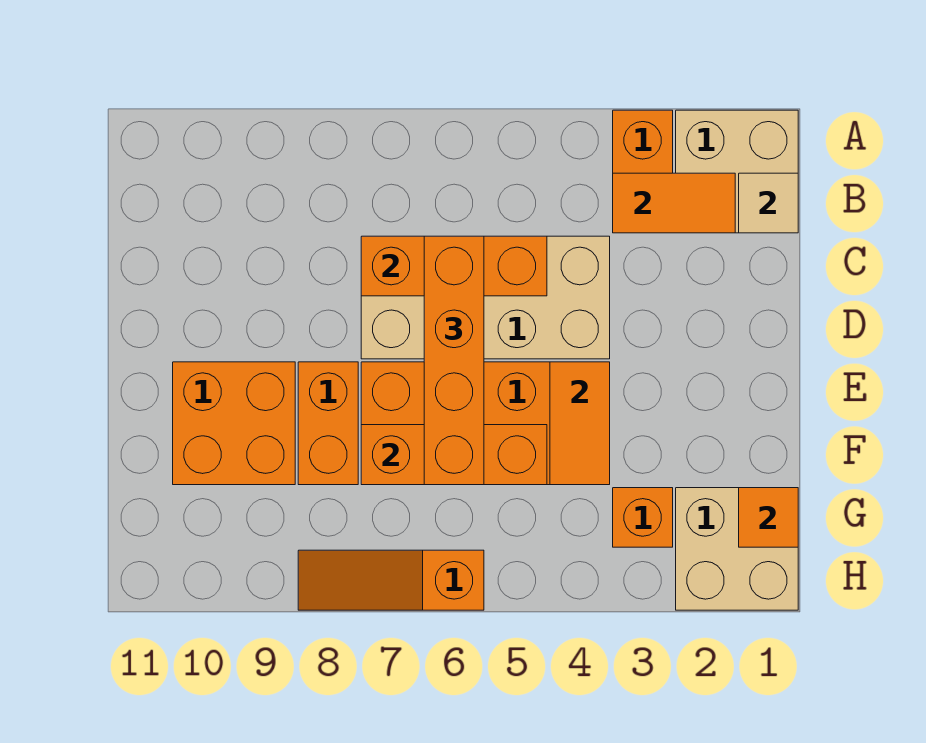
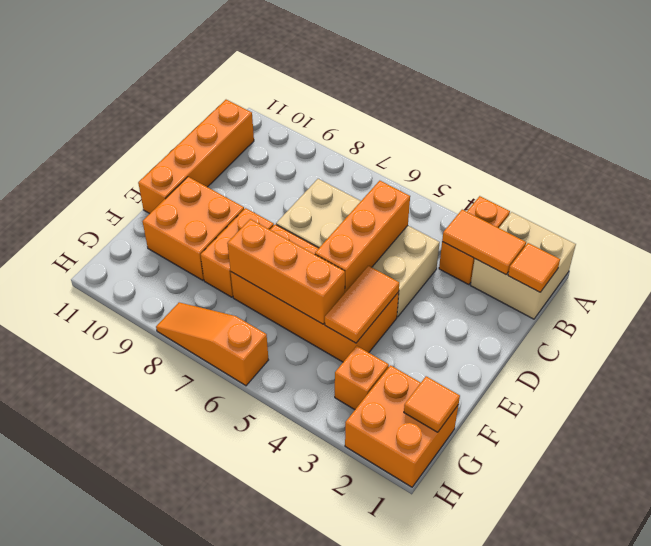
tan tile B1 level 2 -> orange tile B1 level 2
orange brick C5:C7 level 2 -> orange brick C5:E5 level 2
orange brick C6:F6 level 3 -> orange brick B11:E11 level 1
tan brick G1:H2 level 1 -> orange brick G1:H2 level 1

